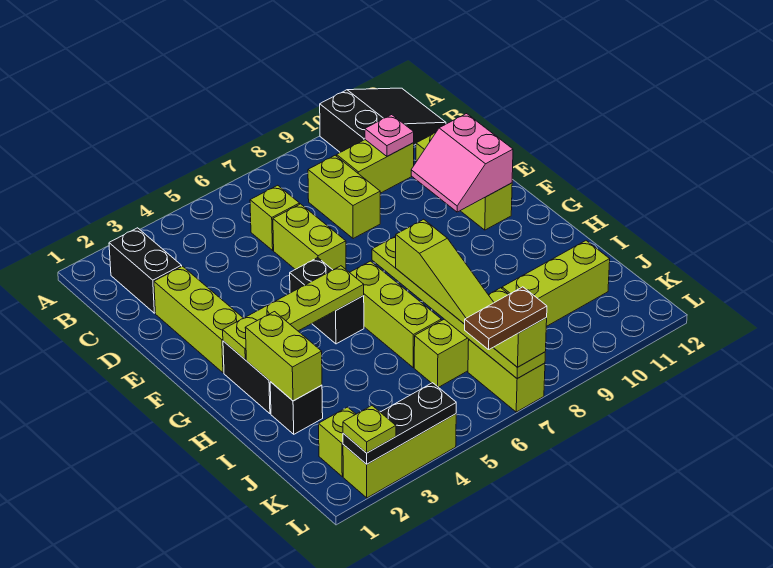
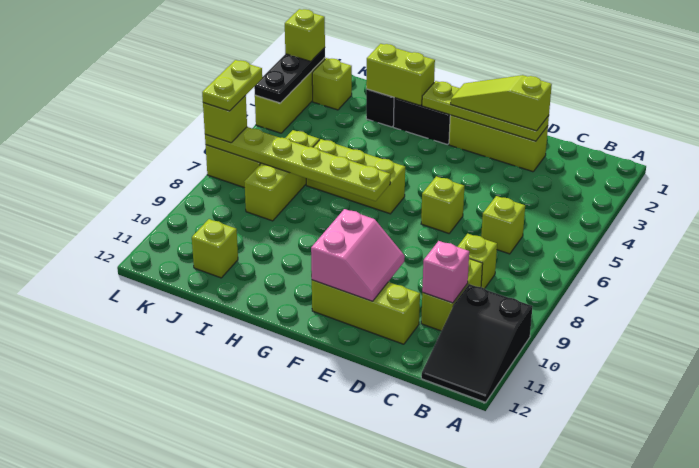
black brick B2:C2 level 1 -> none
lime brick C8:D8 level 1 -> lime brick C8 level 1
pink plate C10 level 2 -> pink brick C10 level 2
lime brick D6:E6 level 1 -> lime brick E6 level 1
pink slope E10:F11 level 2 top 11 -> pink slope E10:F11 level 2 top F
black brick F5:G5 level 1 -> none
lime plate G2:G5 level 2 -> lime plate D2:G2 level 2
lime slope H7:J7 level 3 top H -> lime slope D2:F2 level 3 top D
lime brick J9:J11 level 1 -> lime brick J11 level 1
lime plate L2 level 3 -> lime brick L2 level 3
brown plate L6:L7 level 4 -> lime plate L6:L7 level 4

